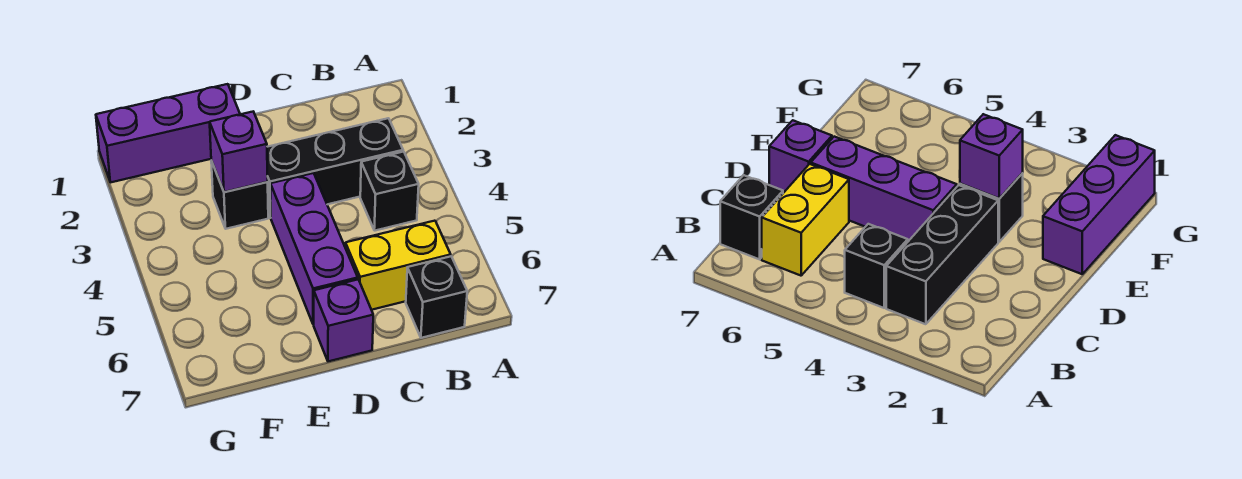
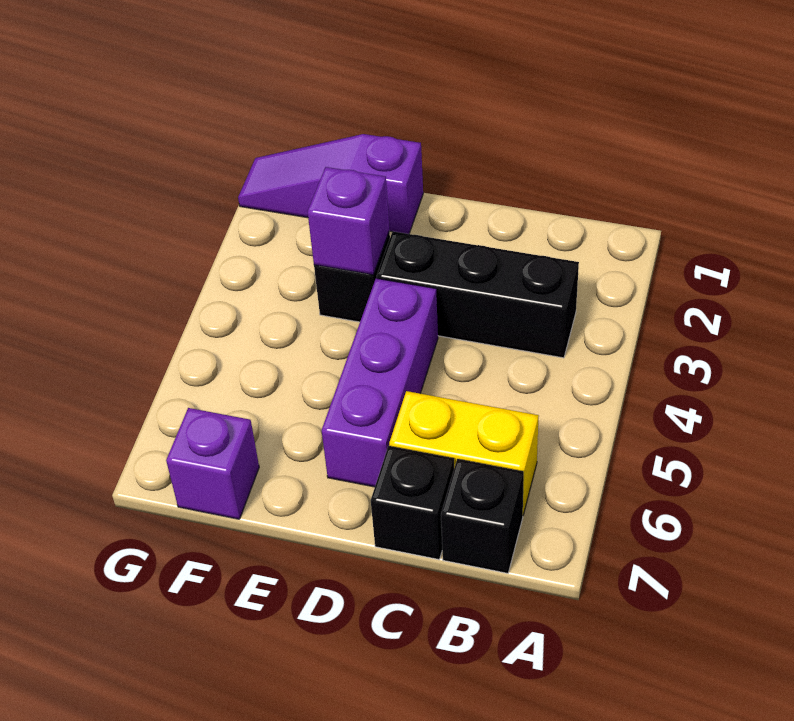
black brick B4 level 1 -> black brick C7 level 1
purple brick D7 level 1 -> purple brick F7 level 1
purple brick E1:G1 level 1 -> purple slope E1:G1 level 1 top E

